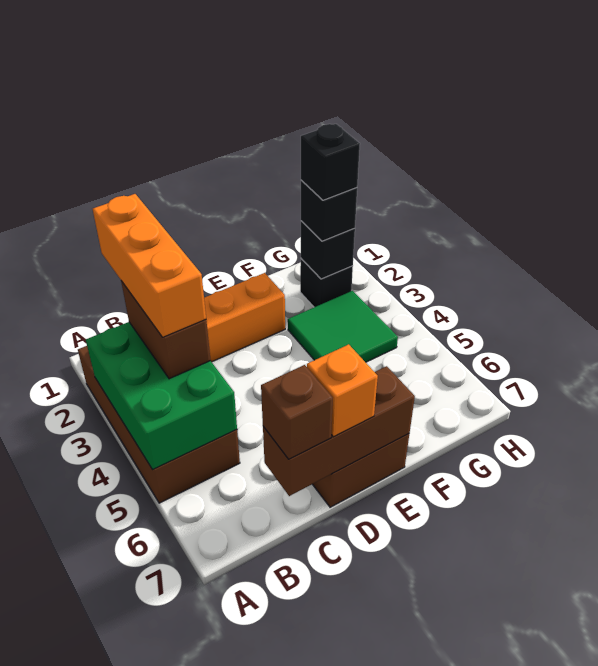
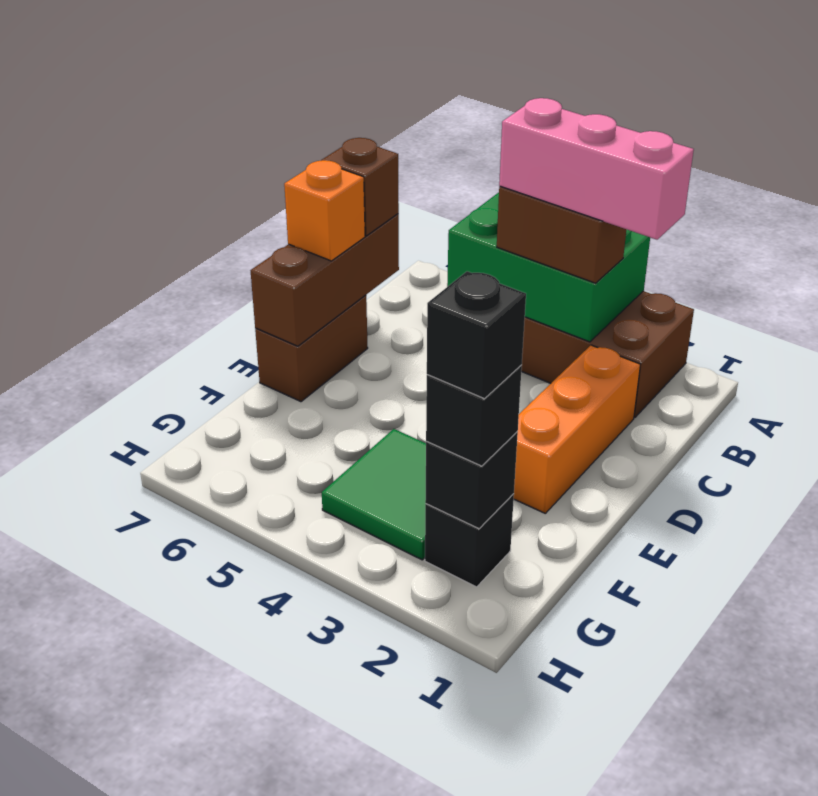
orange brick B2:B4 level 4 -> pink brick B2:B4 level 4

